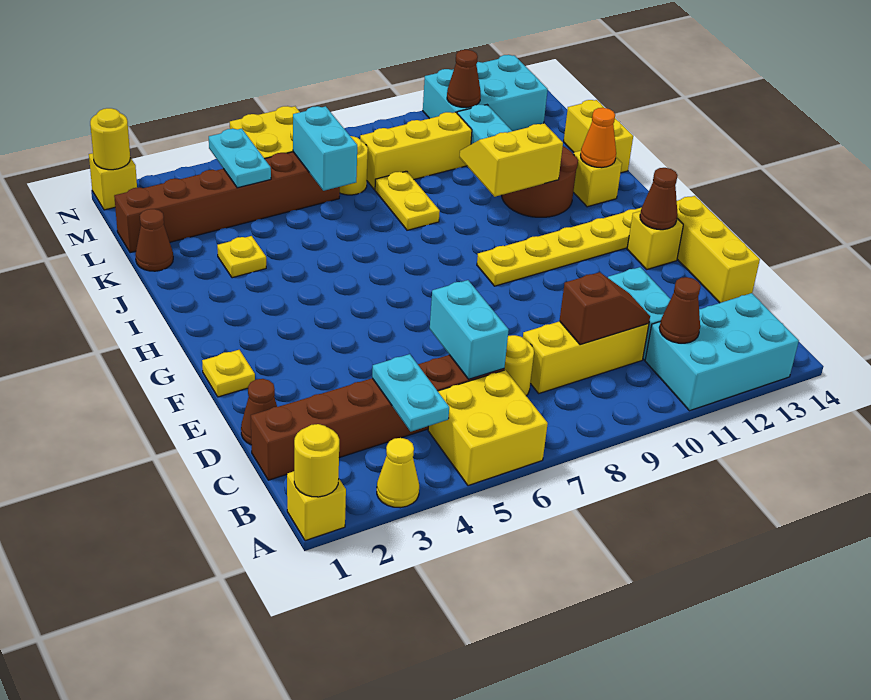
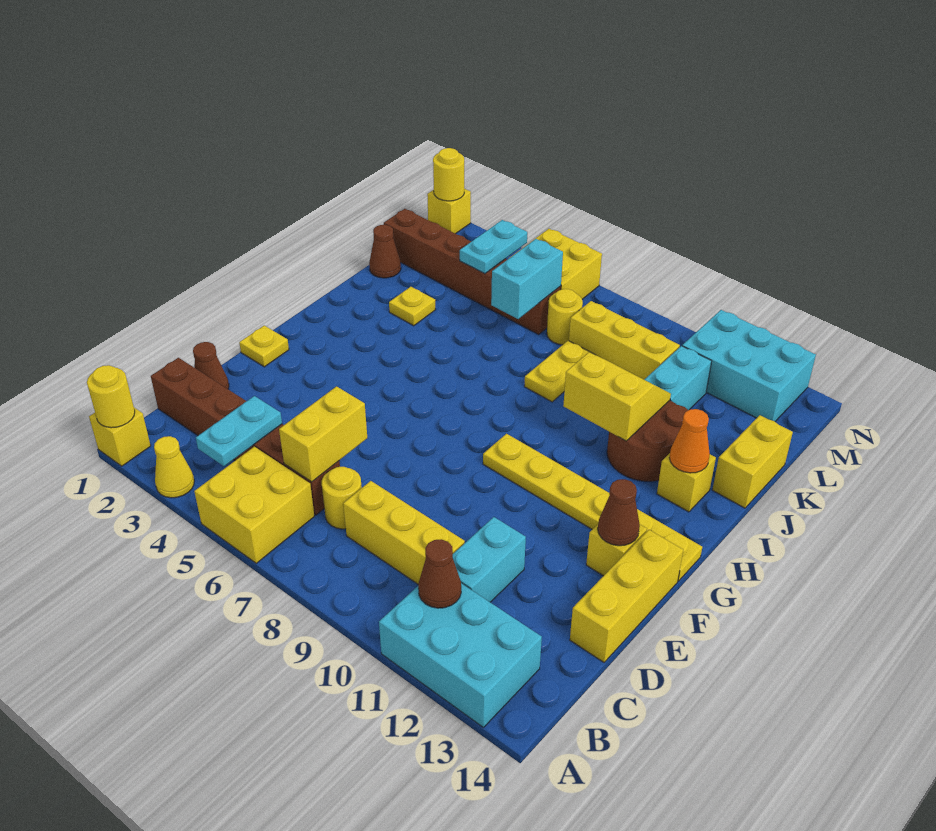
cyan brick C6:D6 level 2 -> yellow brick C6:D6 level 2
brown slope C9:C10 level 2 top 9 -> none
brown cone M11 level 2 -> none

